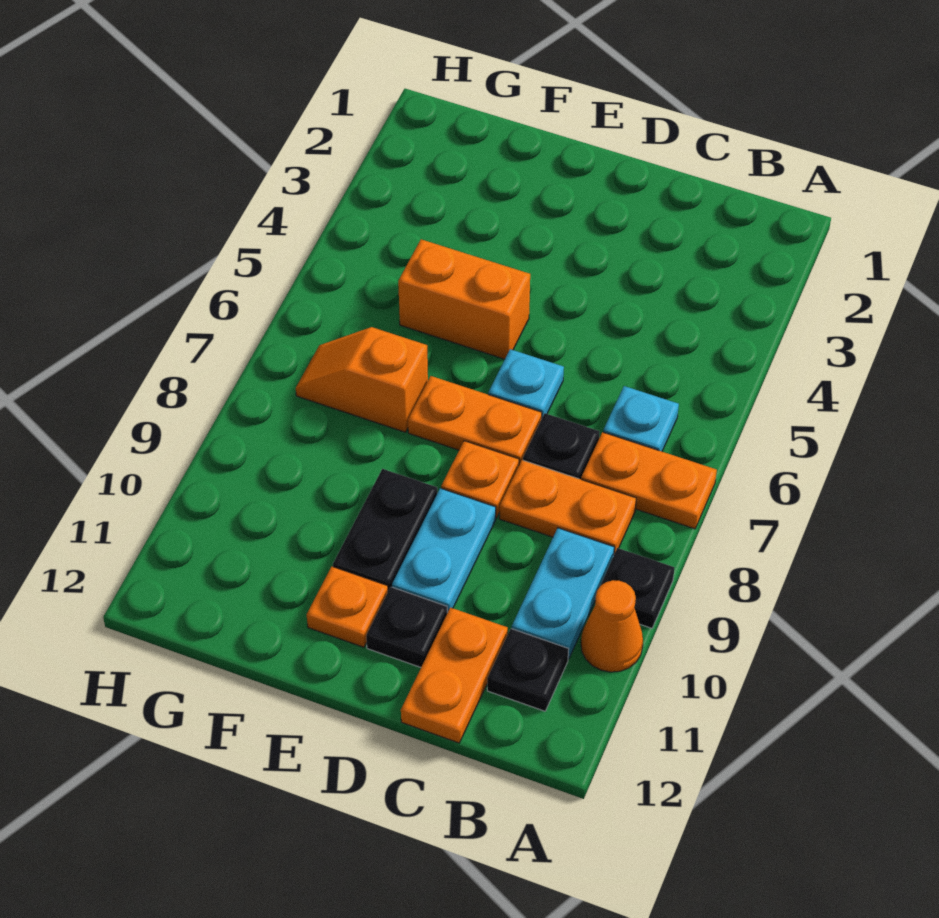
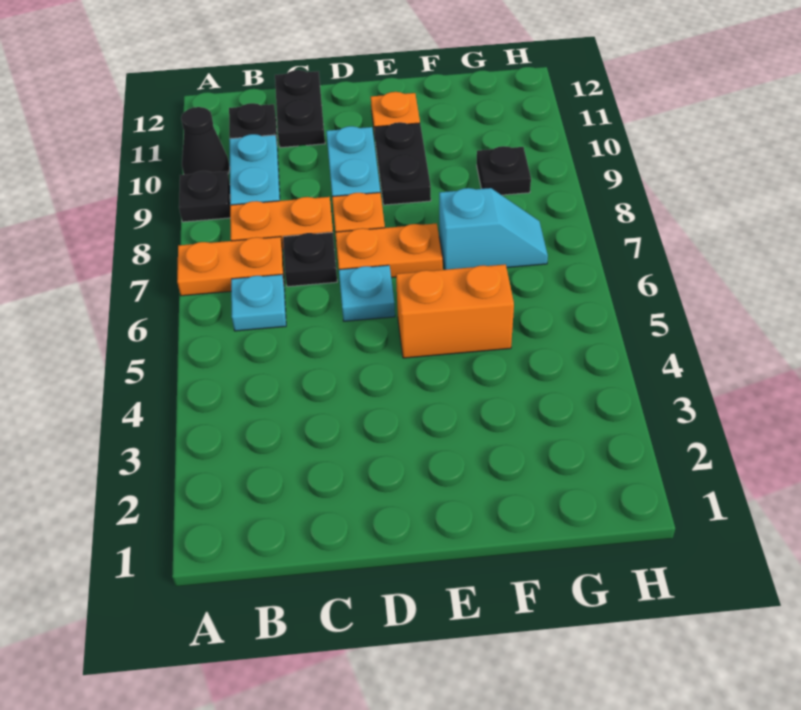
orange cone A10 level 1 -> black cone A10 level 1
orange plate C11:C12 level 1 -> black plate C11:C12 level 1
black plate D11 level 1 -> black plate G9 level 1
orange slope F7:G7 level 1 top F -> cyan slope F7:G7 level 1 top F

